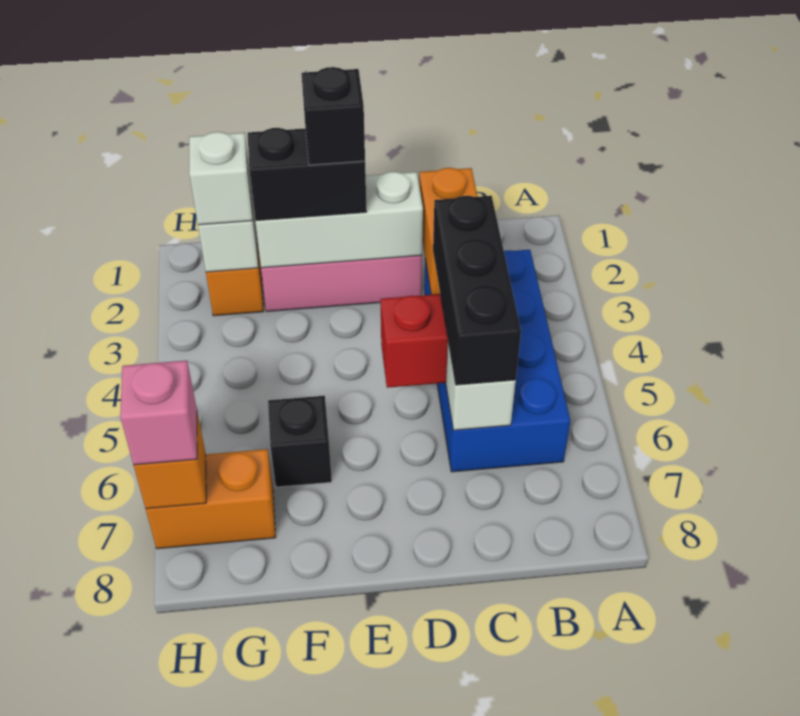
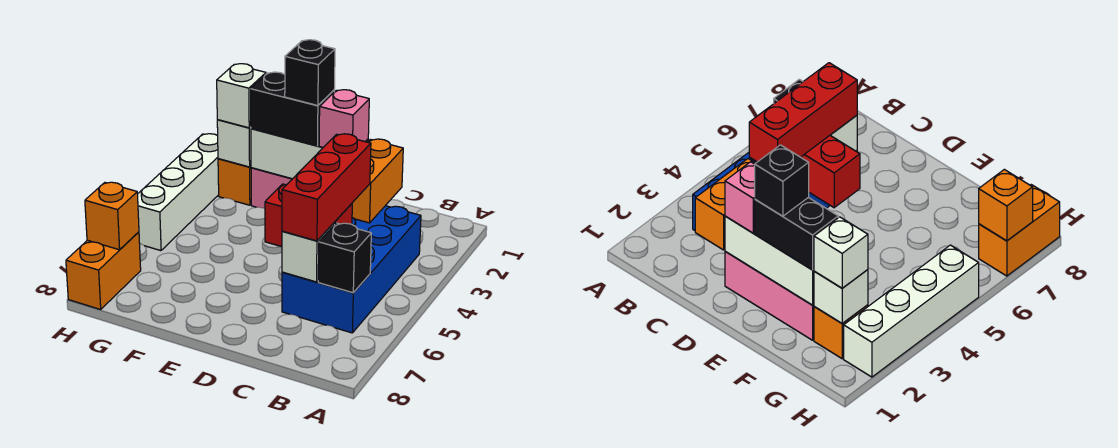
black brick C4:C6 level 3 -> red brick C4:C6 level 3
black brick F6 level 1 -> black brick B6 level 2
orange brick G7:H7 level 1 -> orange brick H7:H8 level 1
none -> white brick H2:H5 level 1
pink brick H7 level 3 -> pink brick D2 level 3

